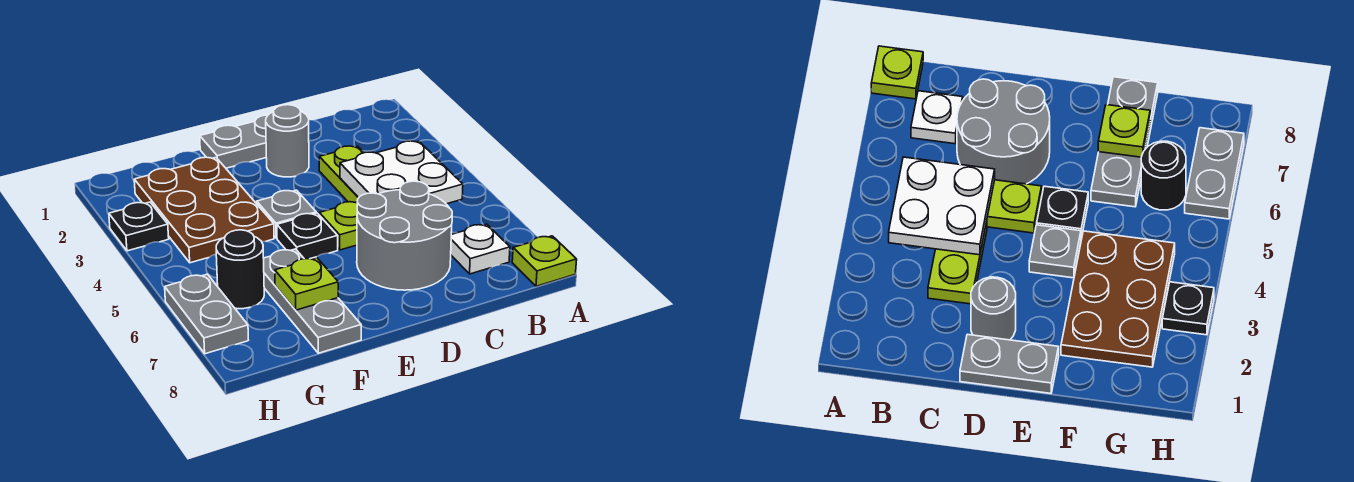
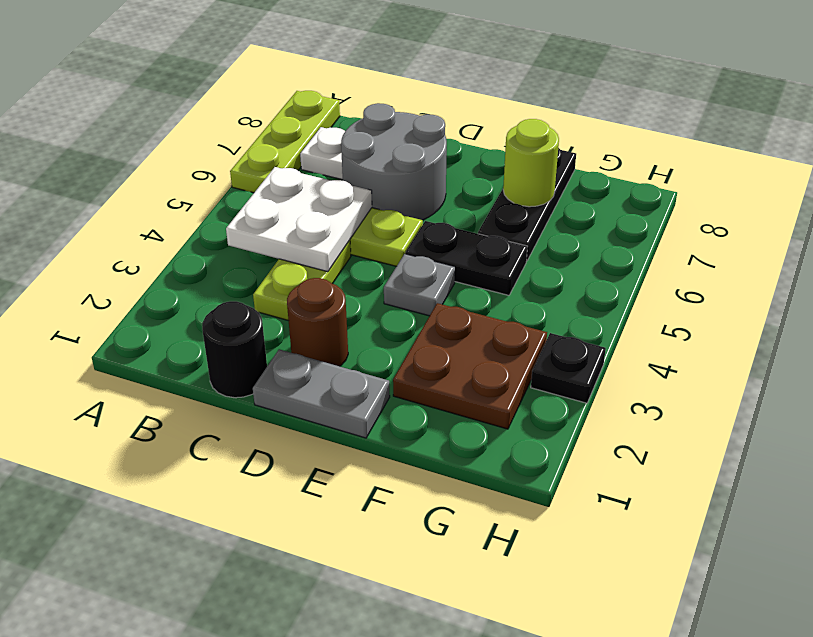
lime plate A8 level 1 -> lime plate A6:A8 level 1
grey round brick D2 level 1 -> brown round brick D2 level 1
black plate E5 level 1 -> black plate E5:F5 level 1
brown plate F2:G4 level 1 -> brown plate F2:G3 level 1
grey plate F6:F8 level 1 -> black plate F6:F8 level 1
lime plate F7 level 2 -> lime round brick F7 level 2
black round brick G6 level 1 -> black round brick C1 level 1
grey plate H6:H7 level 1 -> none

